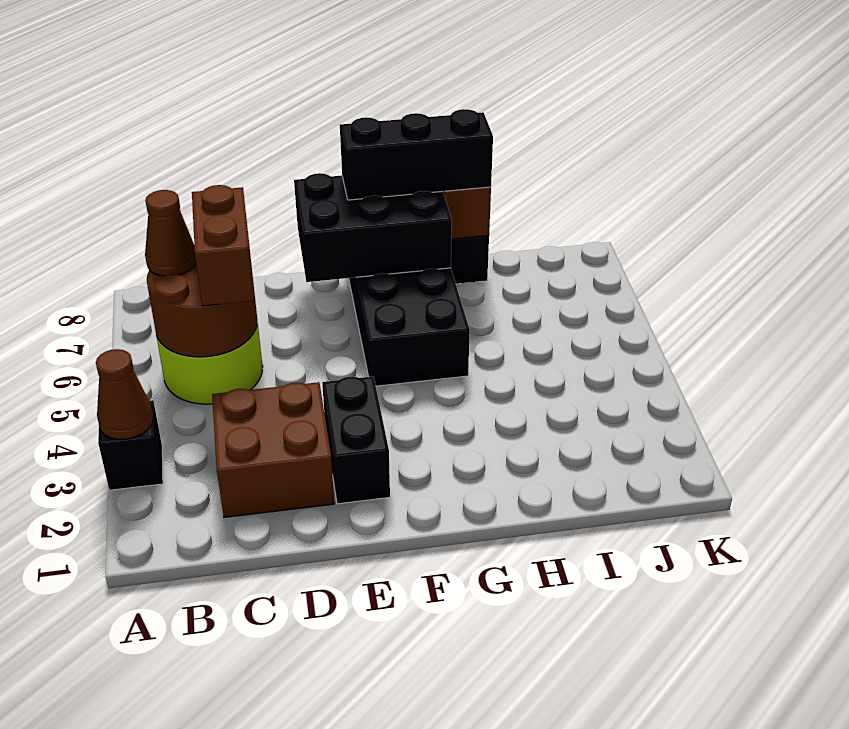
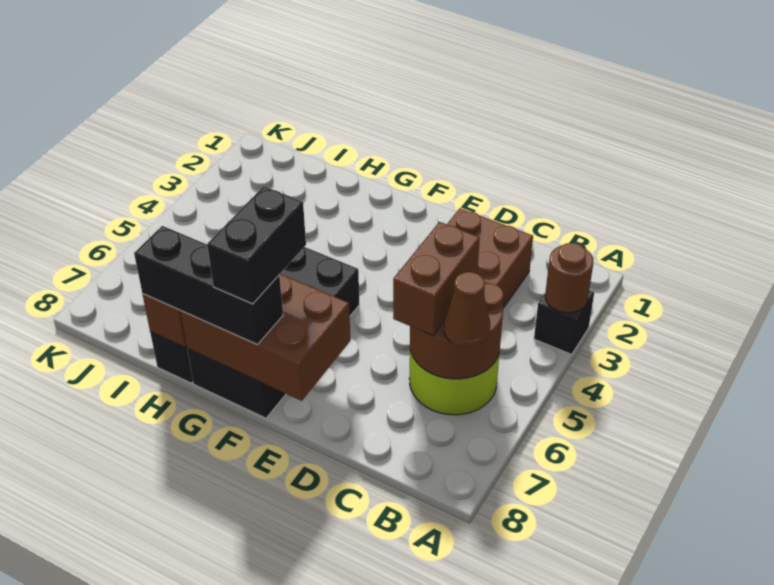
brown cone A3 level 2 -> brown round brick A3 level 2
black brick E2:E3 level 1 -> black brick F7:F8 level 4
black brick E7:G8 level 2 -> brown brick E7:G8 level 2

